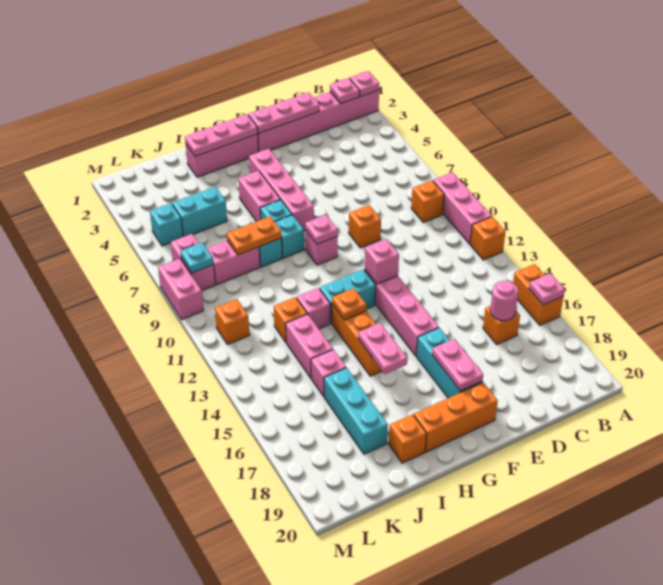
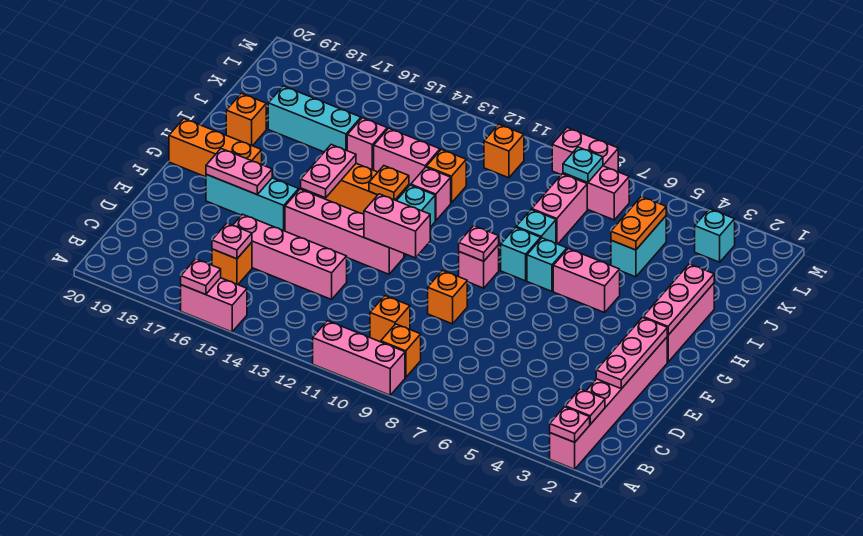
orange brick A12 level 1 -> orange brick C10 level 1
orange brick A15:A16 level 1 -> pink brick A15:A16 level 1
pink round brick C16 level 2 -> pink plate C16 level 2
pink brick F12 level 2 -> pink brick F11:F12 level 2
orange brick F19:H19 level 1 -> orange brick G18:G20 level 1
pink brick G4:G7 level 1 -> pink brick D13:D16 level 1
pink plate H15:H16 level 2 -> pink plate G15:H15 level 2
orange plate I8:J8 level 2 -> orange plate J5:K5 level 2
cyan brick L5 level 1 -> cyan brick L3 level 1

